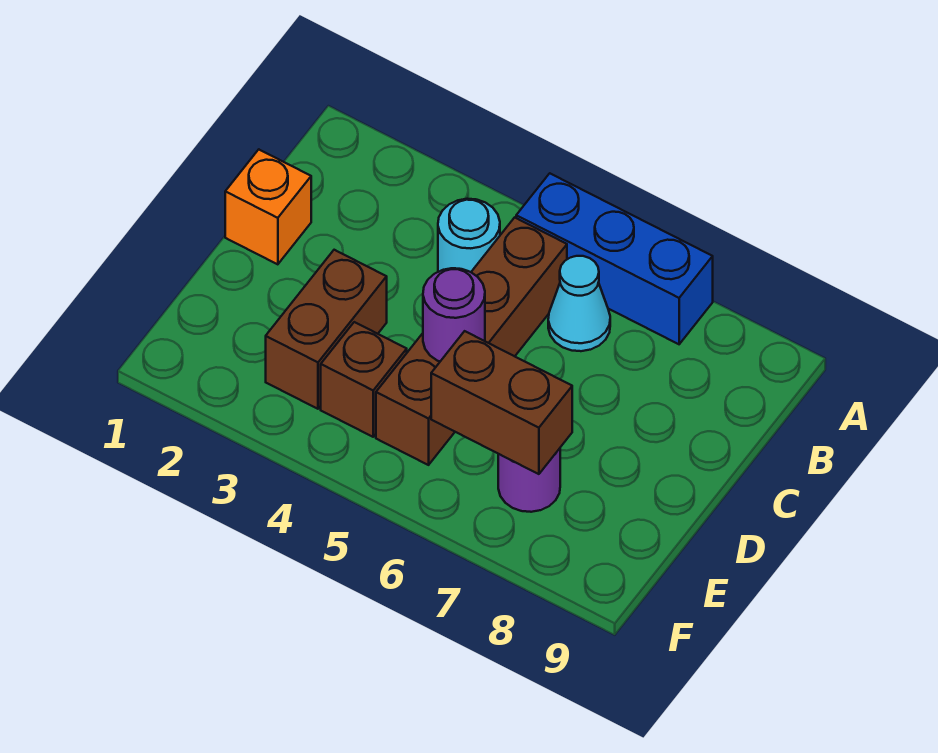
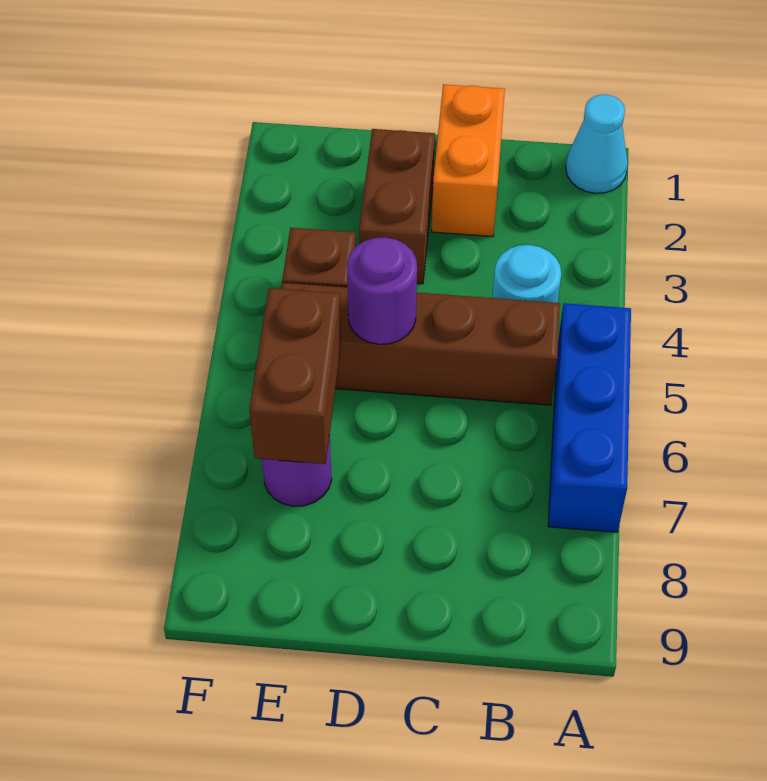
cyan cone B6 level 1 -> cyan cone A1 level 1
orange brick C1 level 1 -> orange brick C1:C2 level 1
brown brick D3:E3 level 1 -> brown brick D2:D3 level 1

